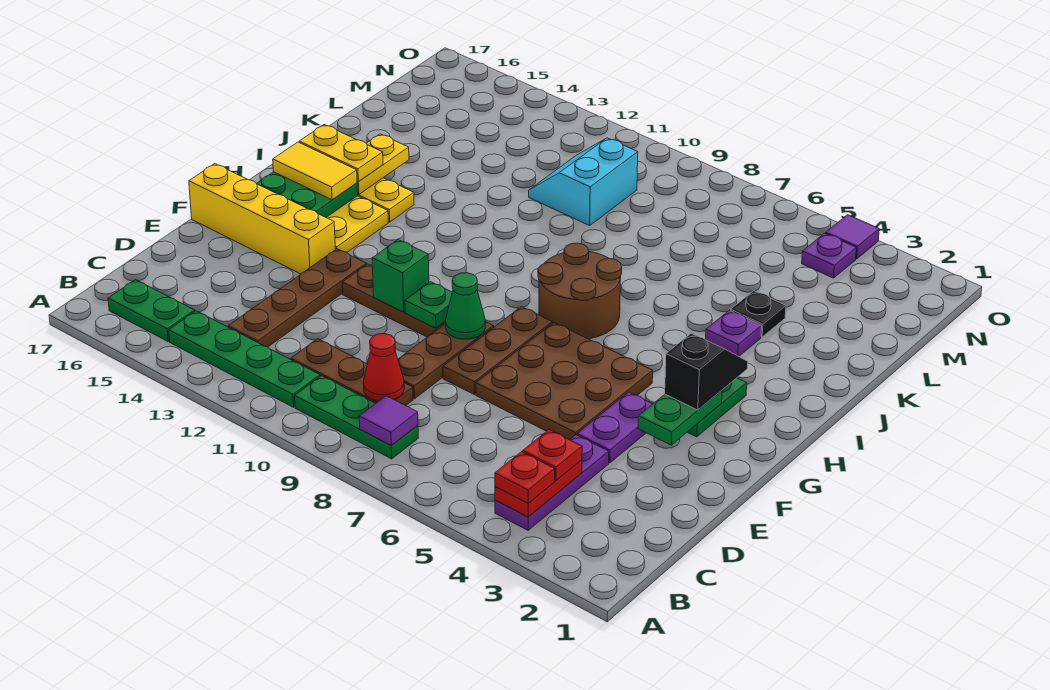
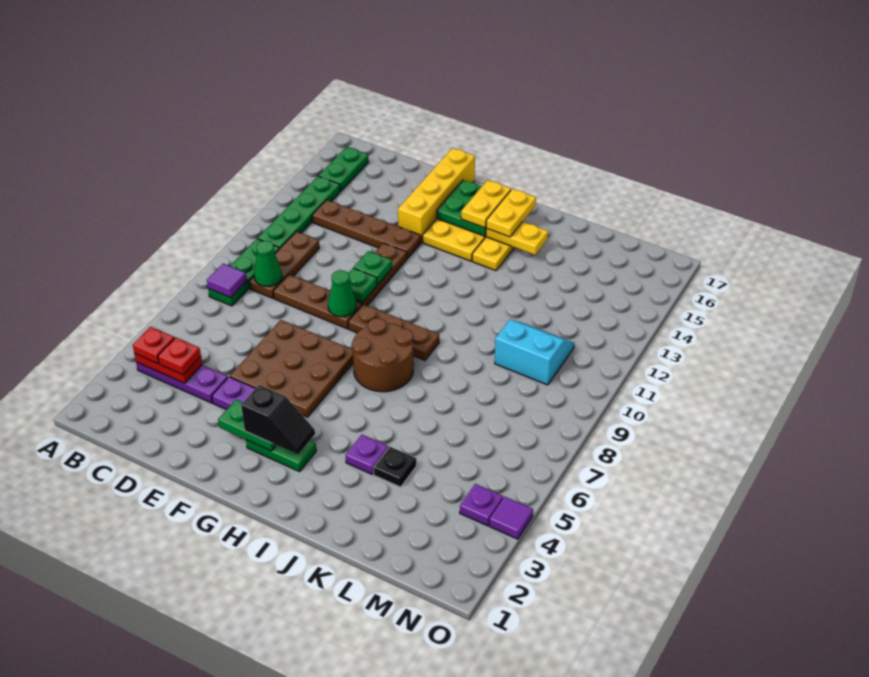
red cone C9 level 2 -> green cone C9 level 2
brown plate E8:G8 level 1 -> brown plate G9:I9 level 1
green brick F11 level 2 -> green plate F11 level 2
yellow tile H15:H16 level 3 -> yellow plate H15:H16 level 3

